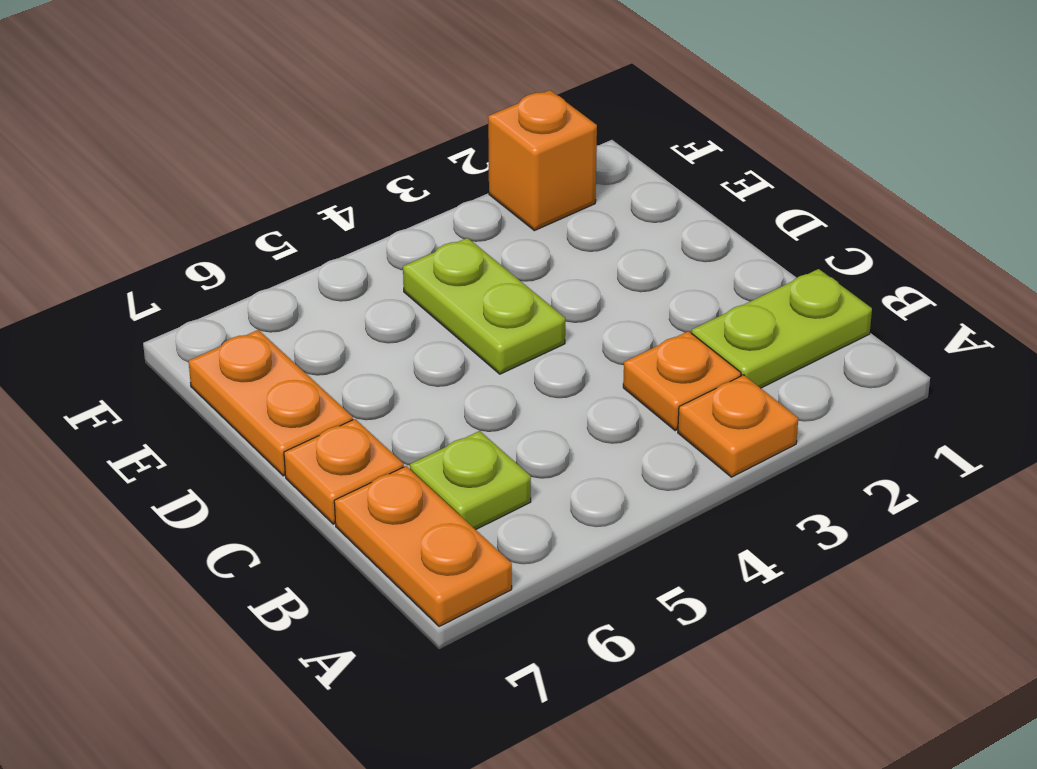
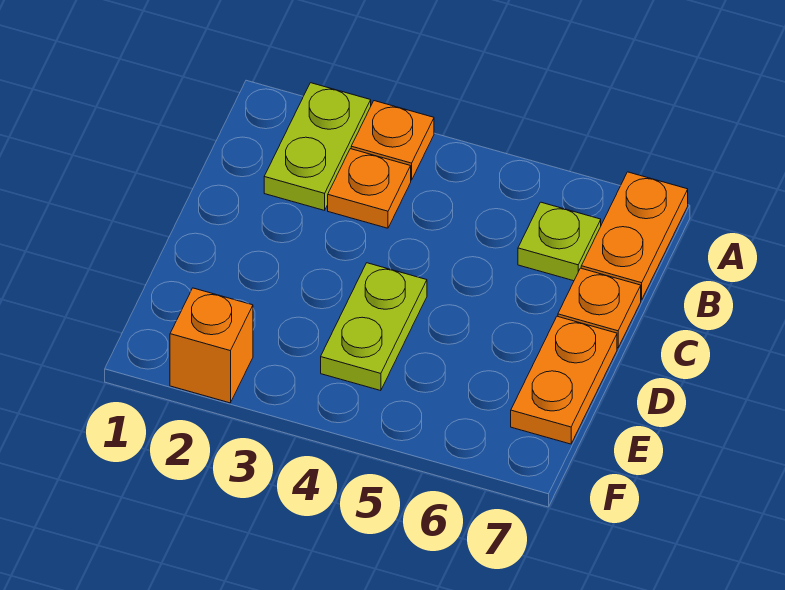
lime plate B1:B2 level 1 -> lime plate A2:B2 level 1

